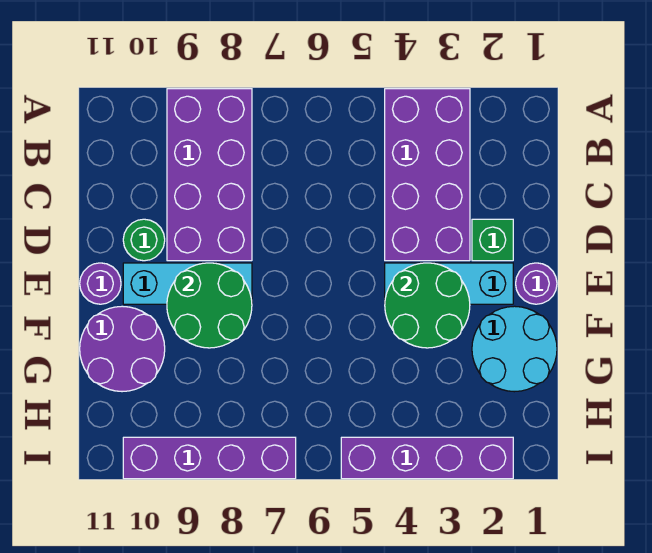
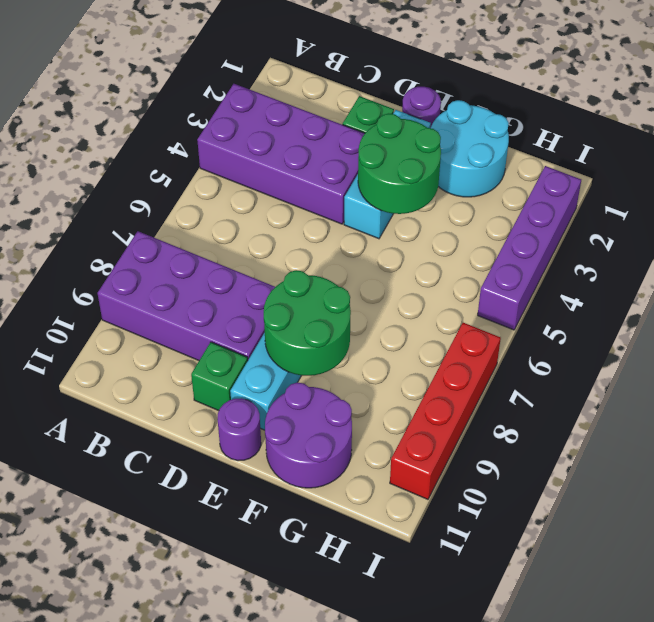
green round brick D10 level 1 -> green brick D10 level 1
purple brick I7:I10 level 1 -> red brick I7:I10 level 1

